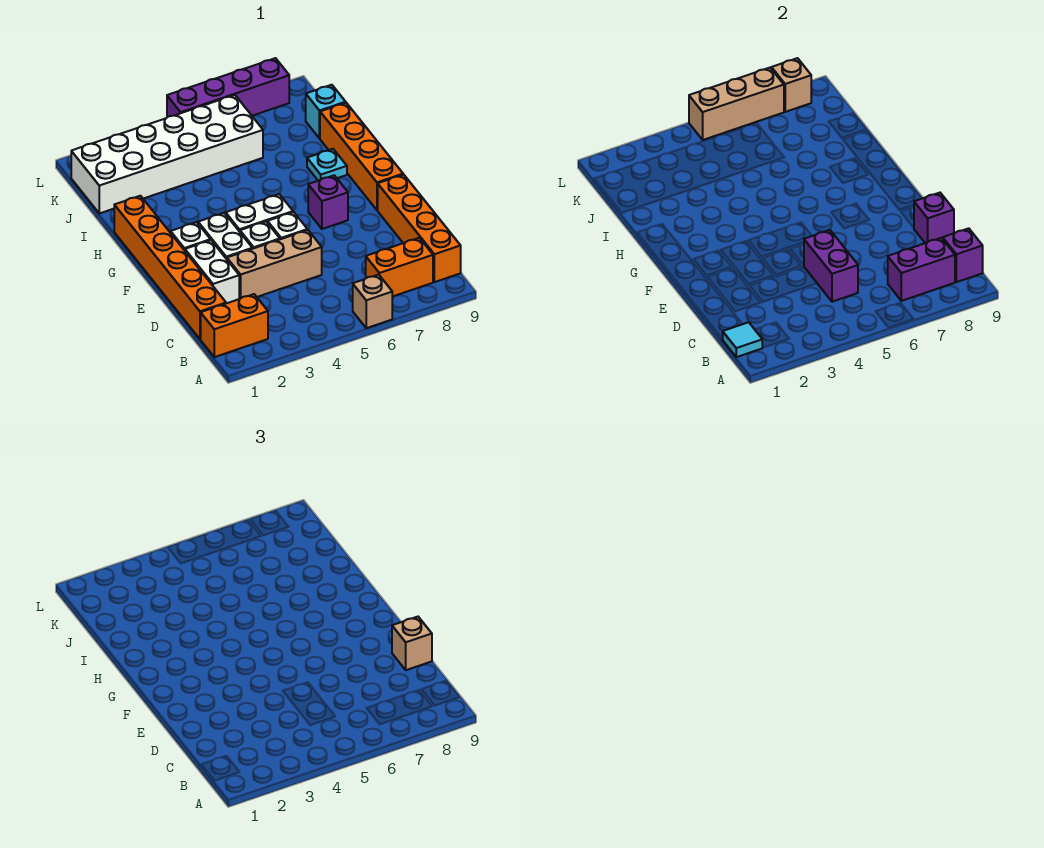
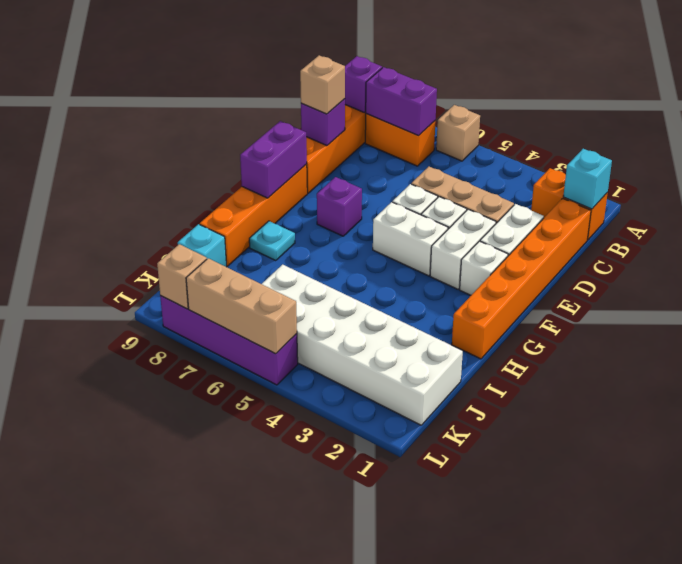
cyan tile B1 level 2 -> cyan brick B1 level 2
purple brick C5:D5 level 2 -> purple brick F9:G9 level 2

